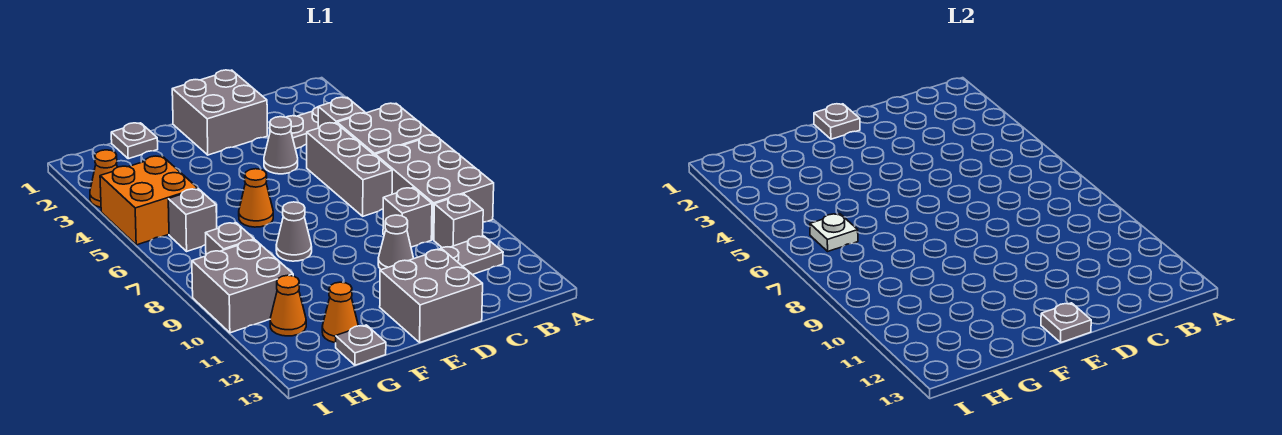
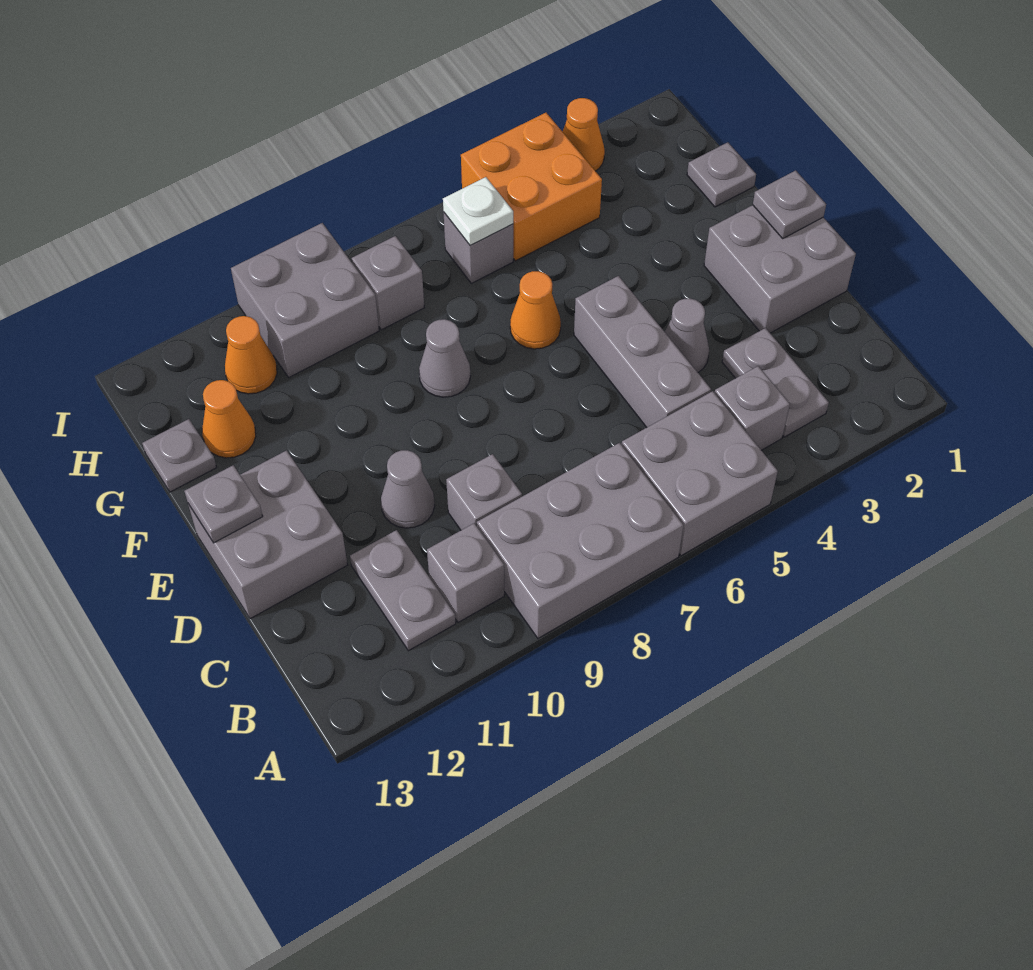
grey brick C5:C7 level 1 -> grey brick C5:E5 level 1

